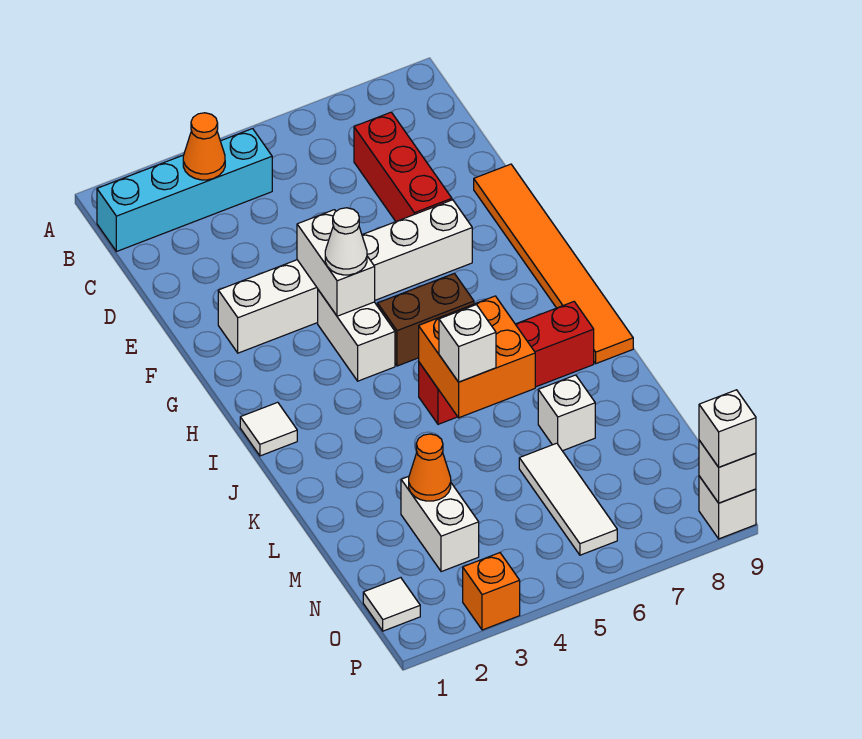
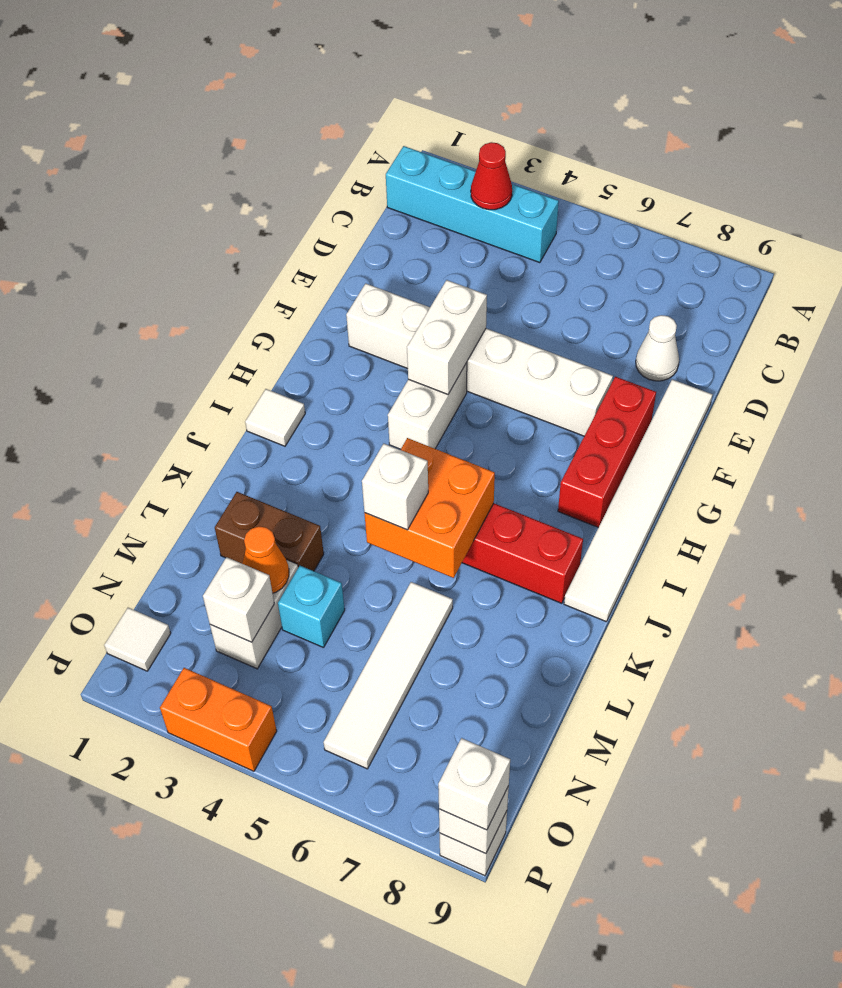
orange cone B3 level 2 -> red cone B3 level 2
red brick C7:E7 level 1 -> red brick F8:H8 level 1
orange tile E9:J9 level 1 -> white tile E9:J9 level 1
white cone G4 level 3 -> white cone D8 level 1
brown brick H5:H6 level 1 -> brown brick L2:L3 level 1
white brick L7 level 1 -> white brick N3 level 2
none -> cyan brick M4 level 1
white tile M6:O6 level 1 -> white tile L6:O6 level 1
orange brick P3 level 1 -> orange brick P3:P4 level 1

